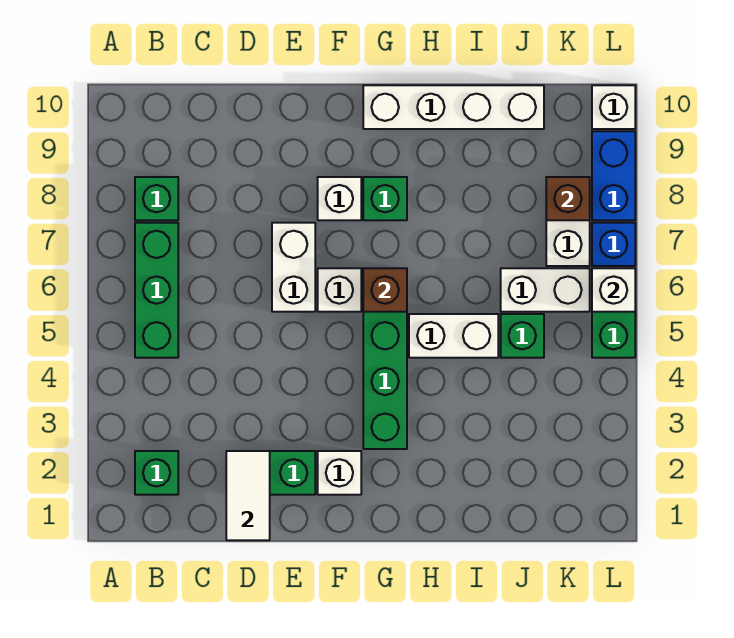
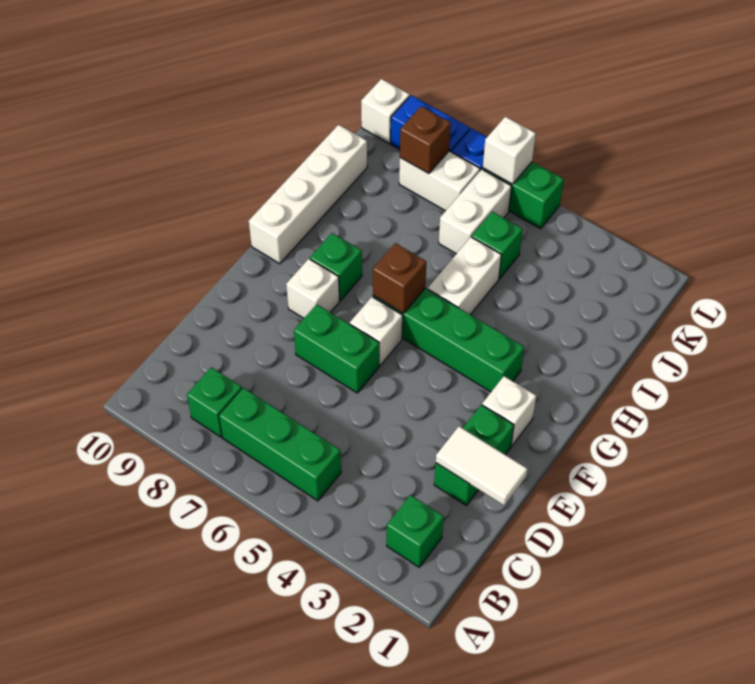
white brick E6:E7 level 1 -> green brick E6:E7 level 1

